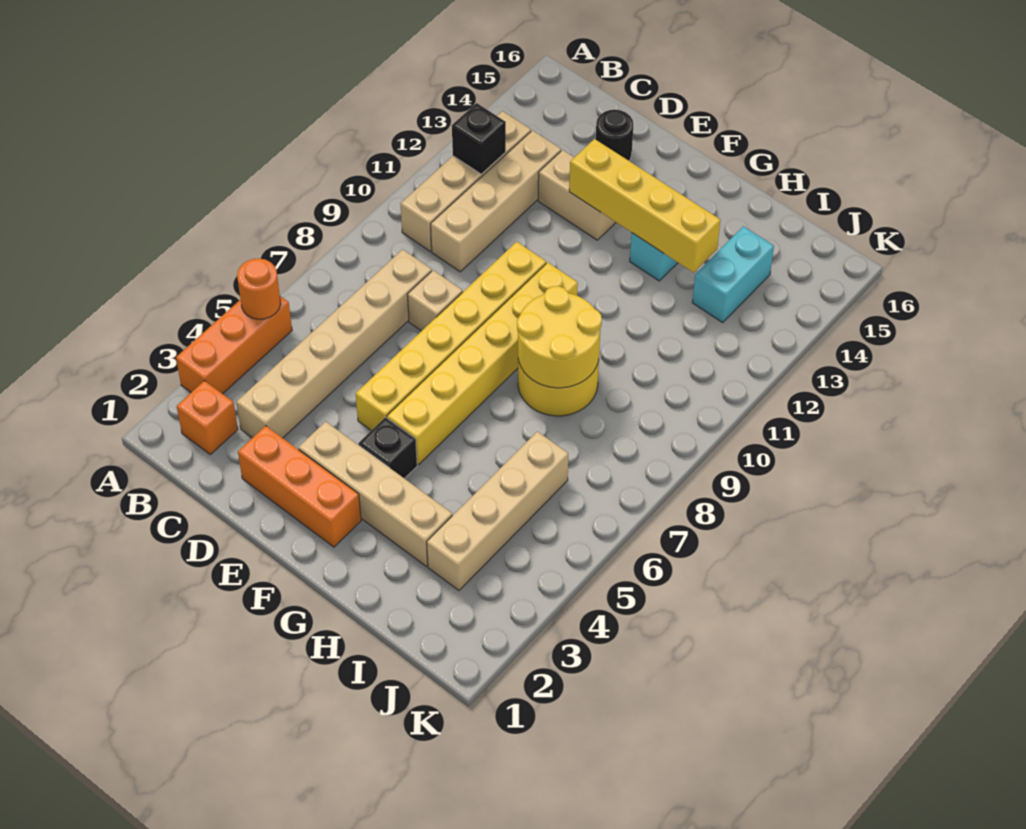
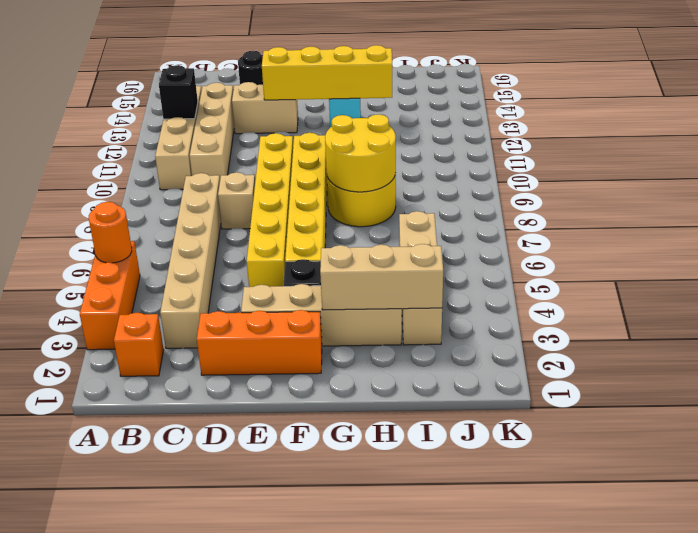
none -> tan brick G3:I3 level 2
cyan brick I13:I14 level 1 -> none

